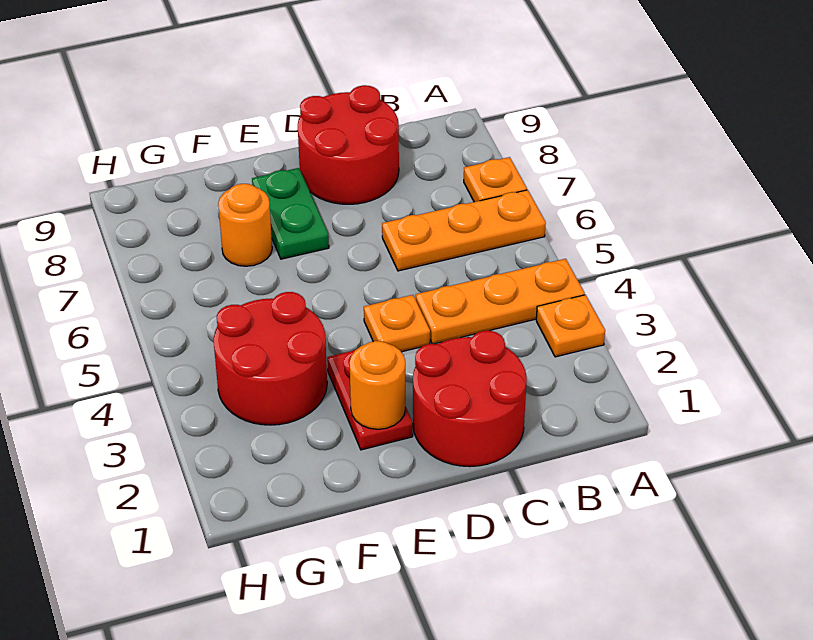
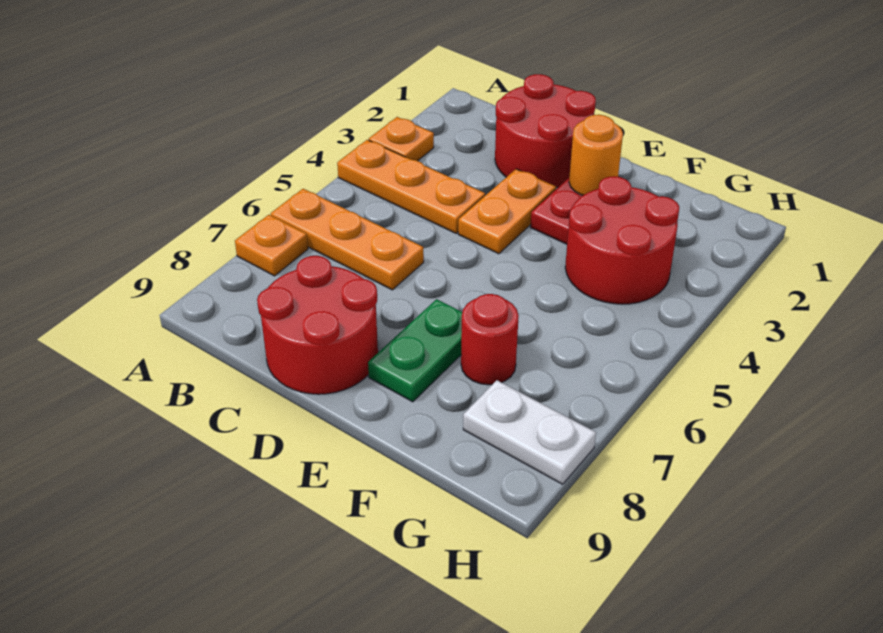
orange plate D4 level 1 -> orange plate D3:D4 level 1
orange round brick F7 level 1 -> red round brick F7 level 1
none -> white plate G8:H8 level 1

